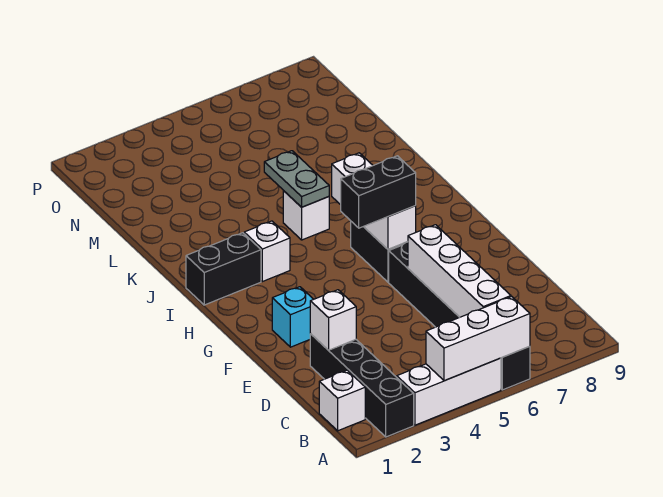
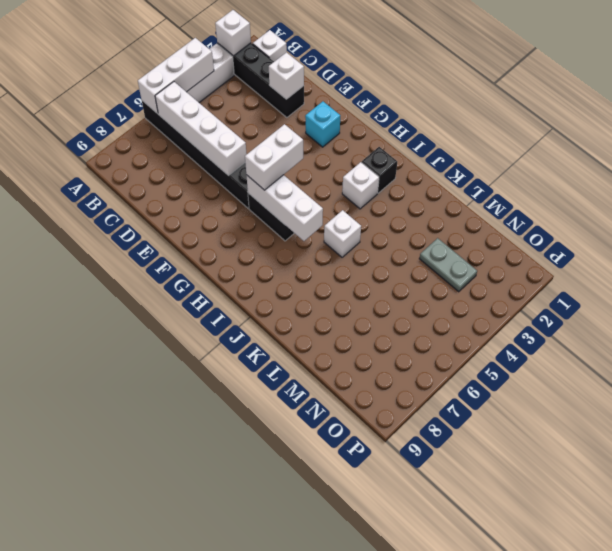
none -> white brick A2 level 2
black brick G5:G6 level 3 -> white brick G5:G6 level 3
black brick I1:I2 level 1 -> black brick I2 level 1
grey plate J5:K5 level 2 -> grey plate M3:N3 level 1

